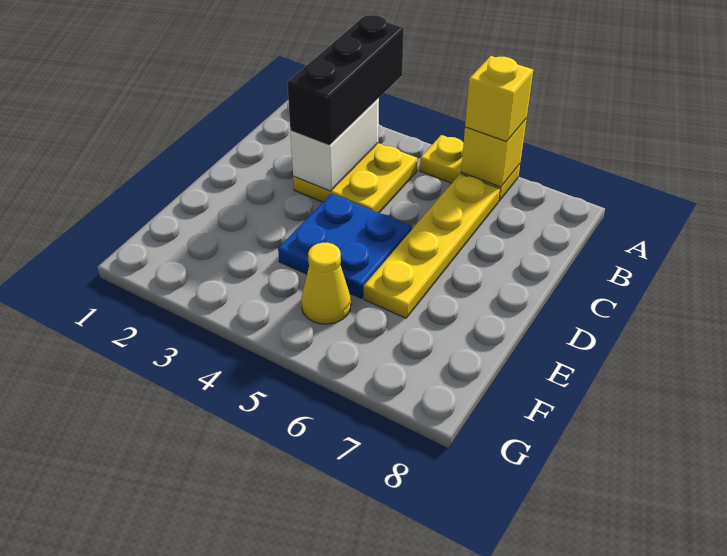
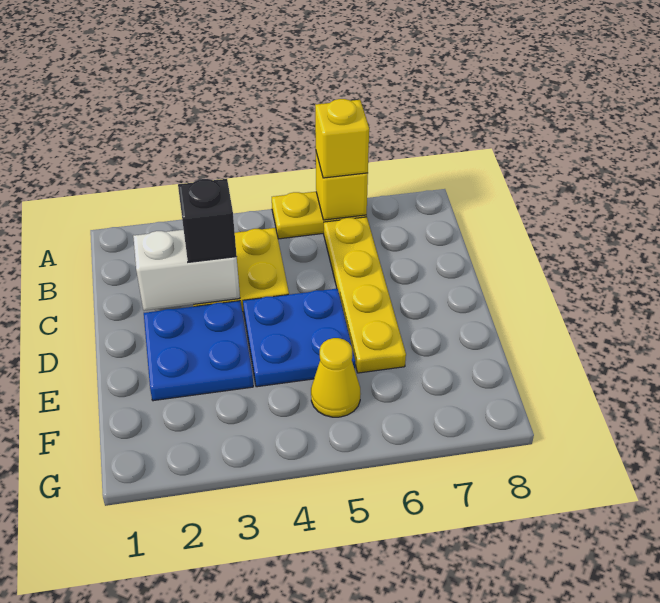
black brick A3:C3 level 3 -> black brick C3 level 3
white brick B3:C3 level 2 -> white brick C2:C3 level 2
none -> blue plate D2:E3 level 1

